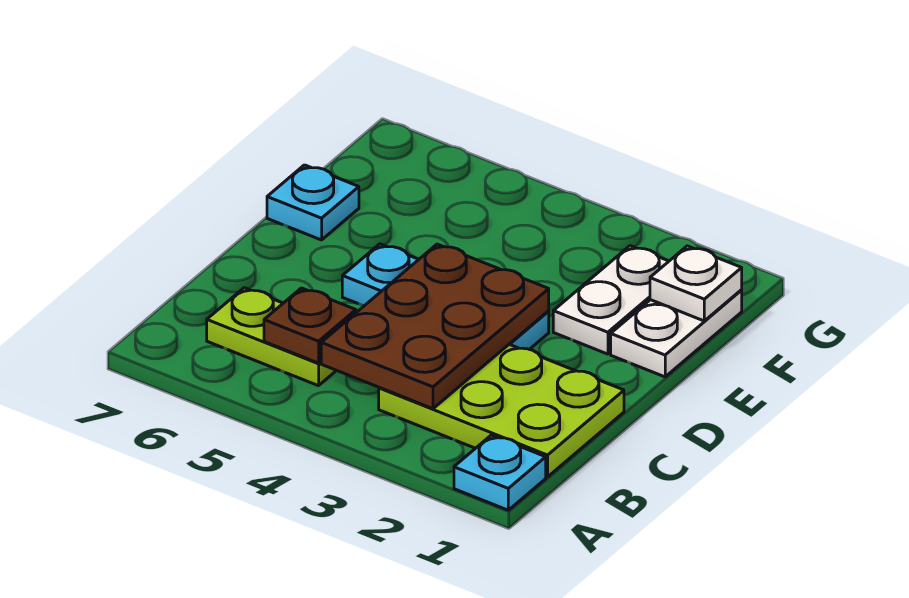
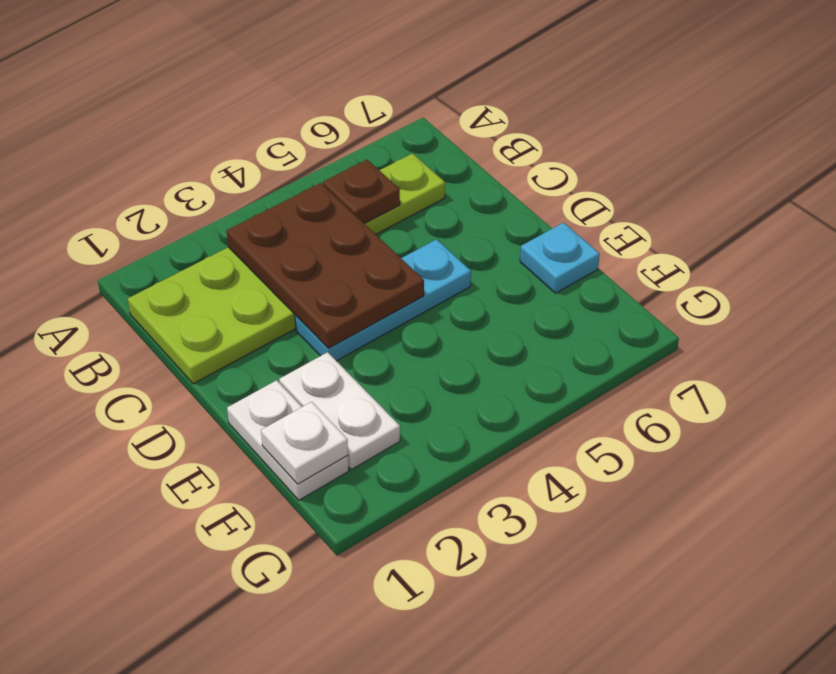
cyan plate A1 level 1 -> none

